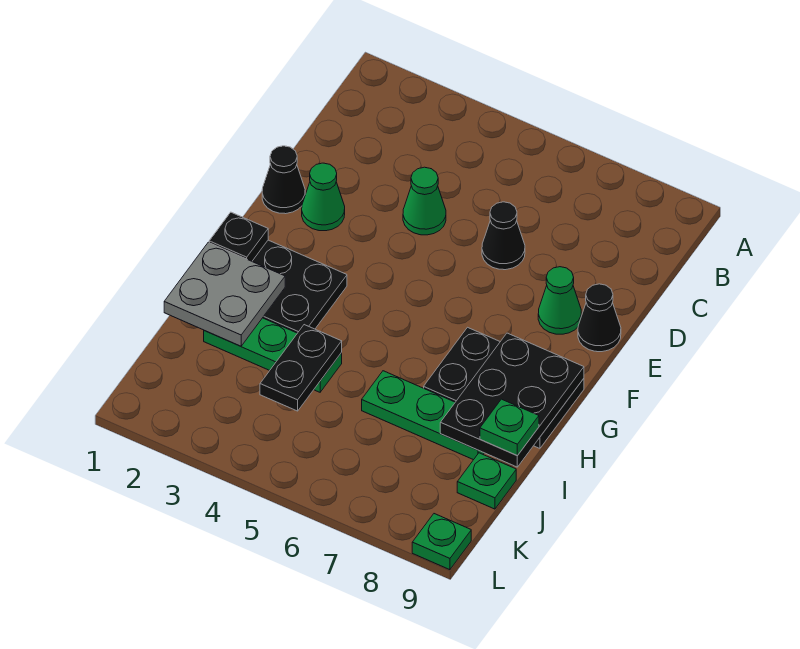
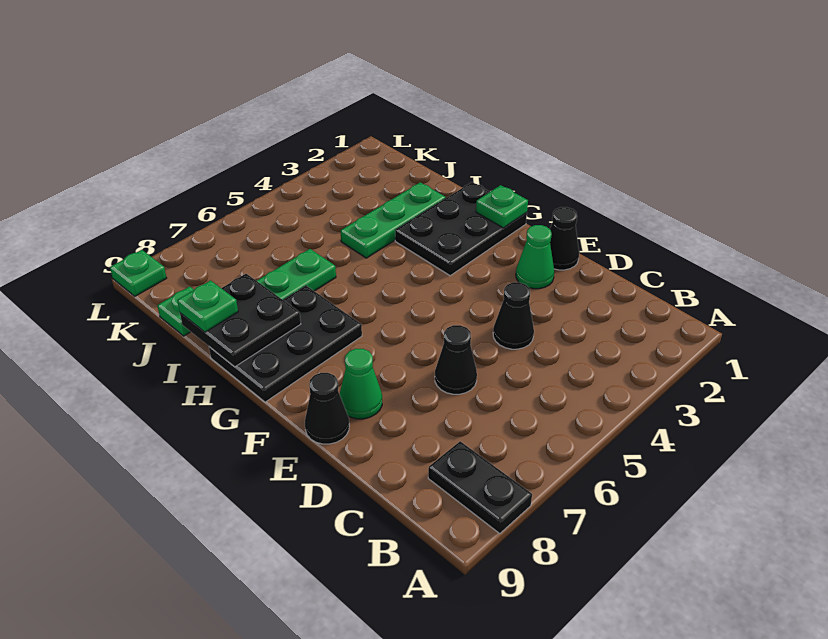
green cone D4 level 1 -> black cone D4 level 1
black plate G1 level 2 -> green plate G1 level 2
black plate G8:I9 level 2 -> black plate H8:I9 level 2
grey plate H1:I2 level 2 -> none
black plate I4:J4 level 2 -> black plate A8:B8 level 1

